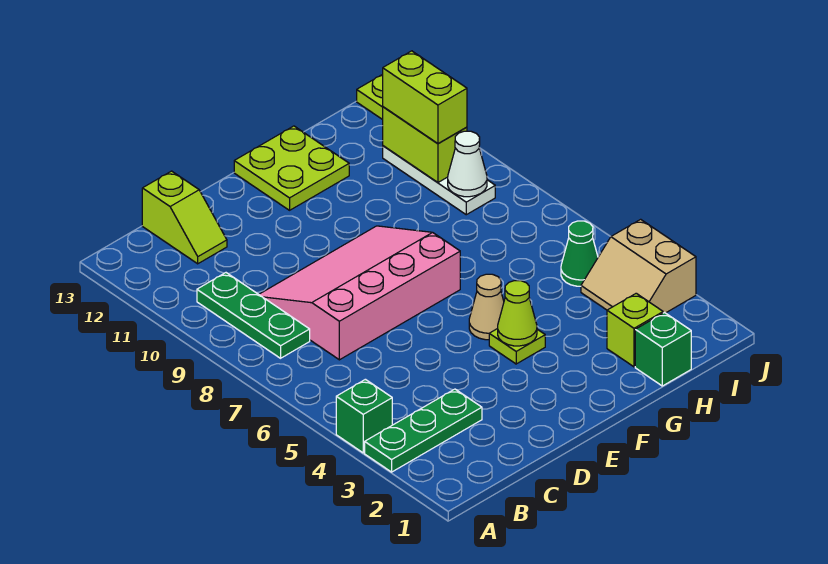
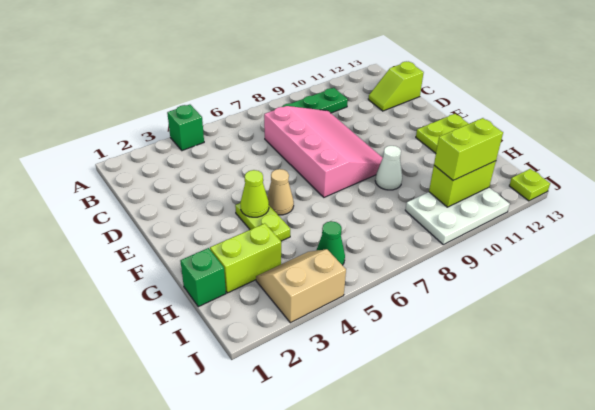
green plate A3:C3 level 1 -> none
lime plate F4 level 1 -> lime plate F4:G4 level 1
lime brick H2 level 1 -> lime brick H2:H3 level 1
white plate I9:I11 level 1 -> white plate I9:J11 level 1
white cone I9 level 2 -> white cone G9 level 1

